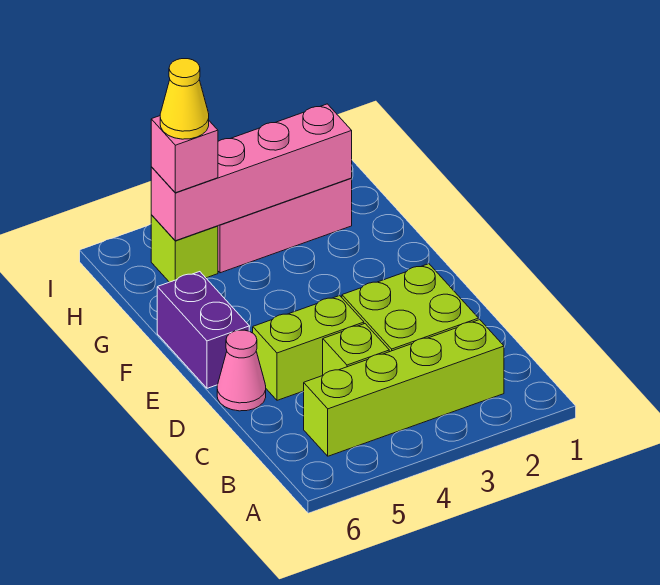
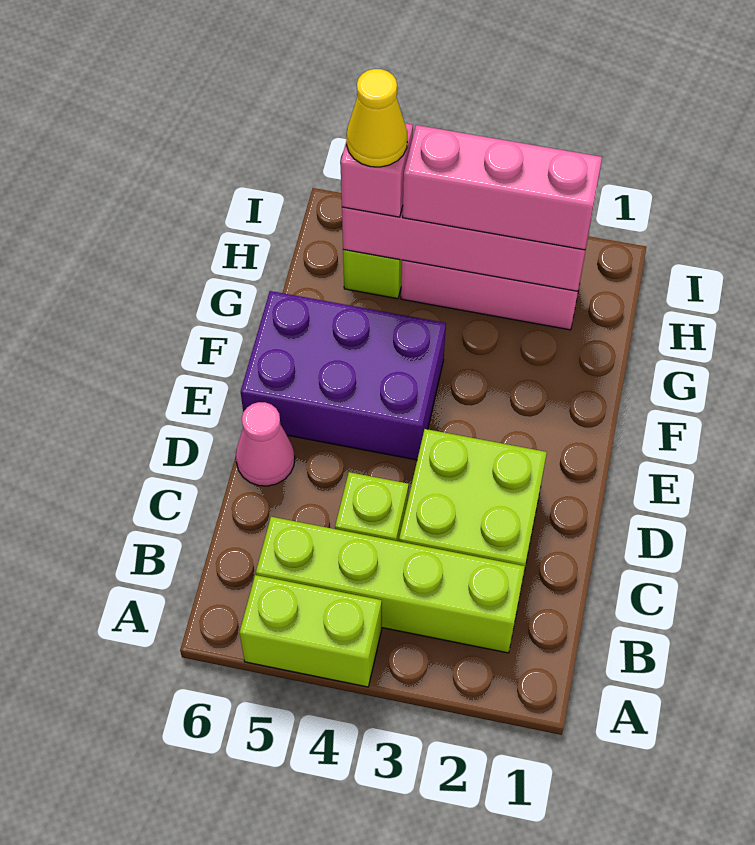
lime brick D4:D5 level 1 -> lime brick A4:A5 level 1
purple brick E6:F6 level 1 -> purple brick E4:F6 level 1
none -> pink brick H2:H4 level 3

